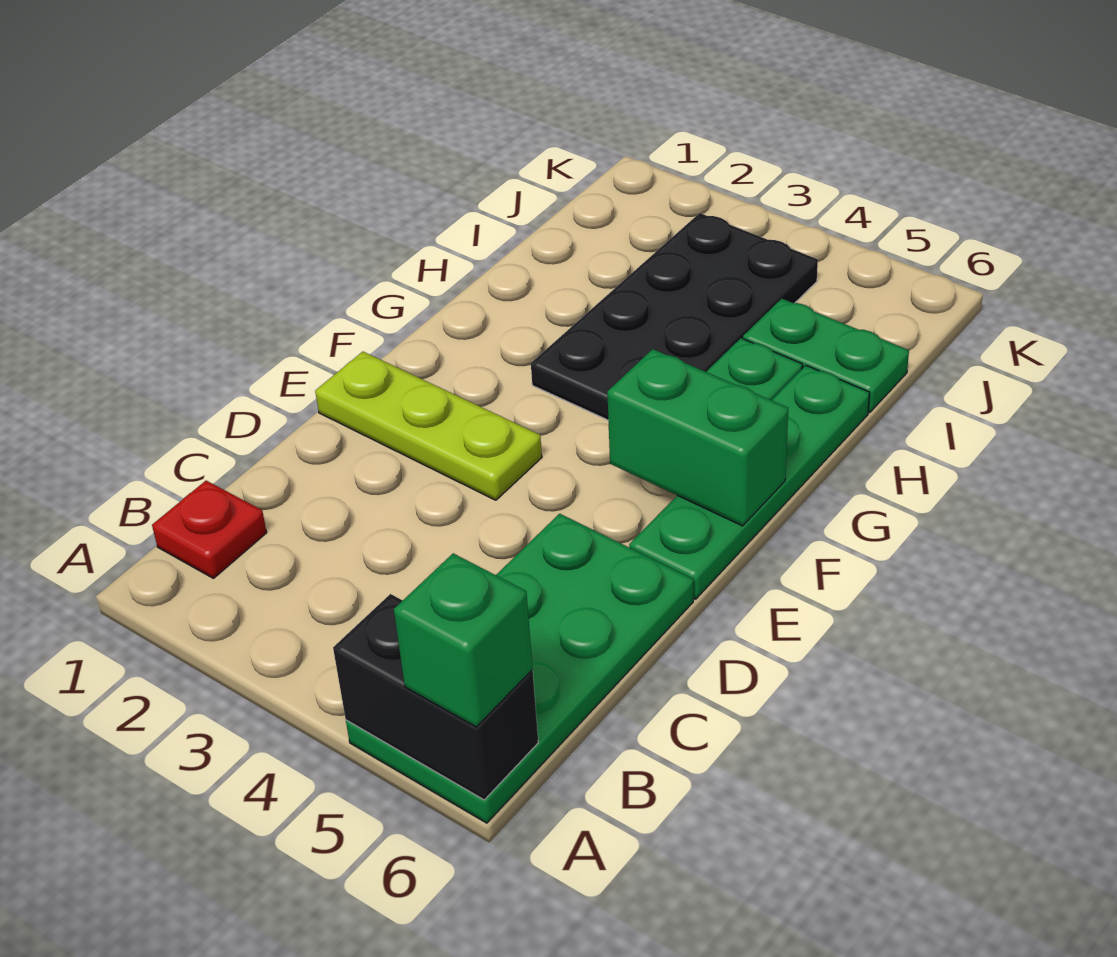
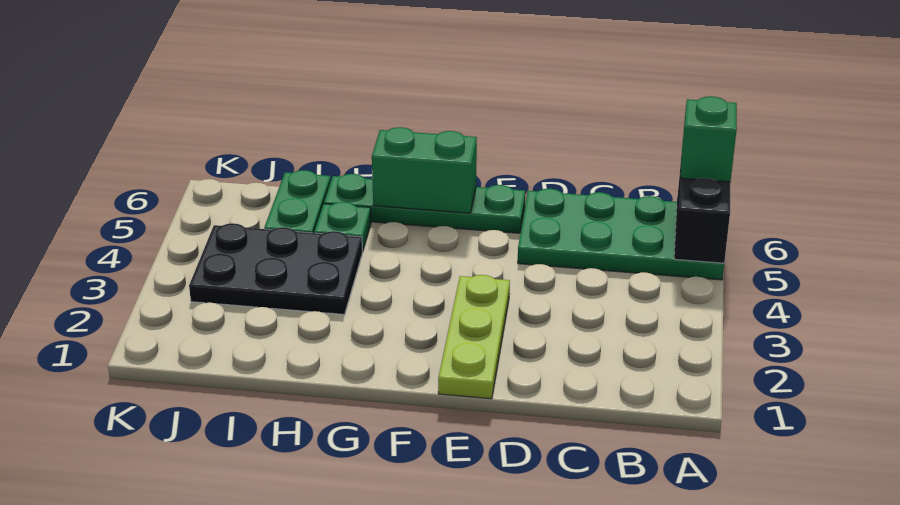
red plate B1 level 1 -> none
green brick F5:F6 level 2 -> green brick F6:G6 level 2
black plate G3:J4 level 1 -> black plate H3:J4 level 1

